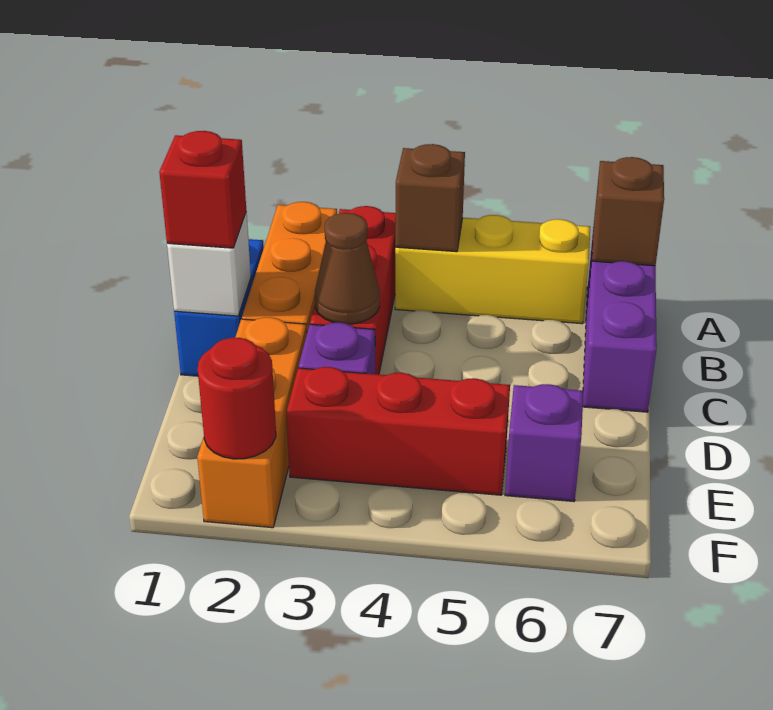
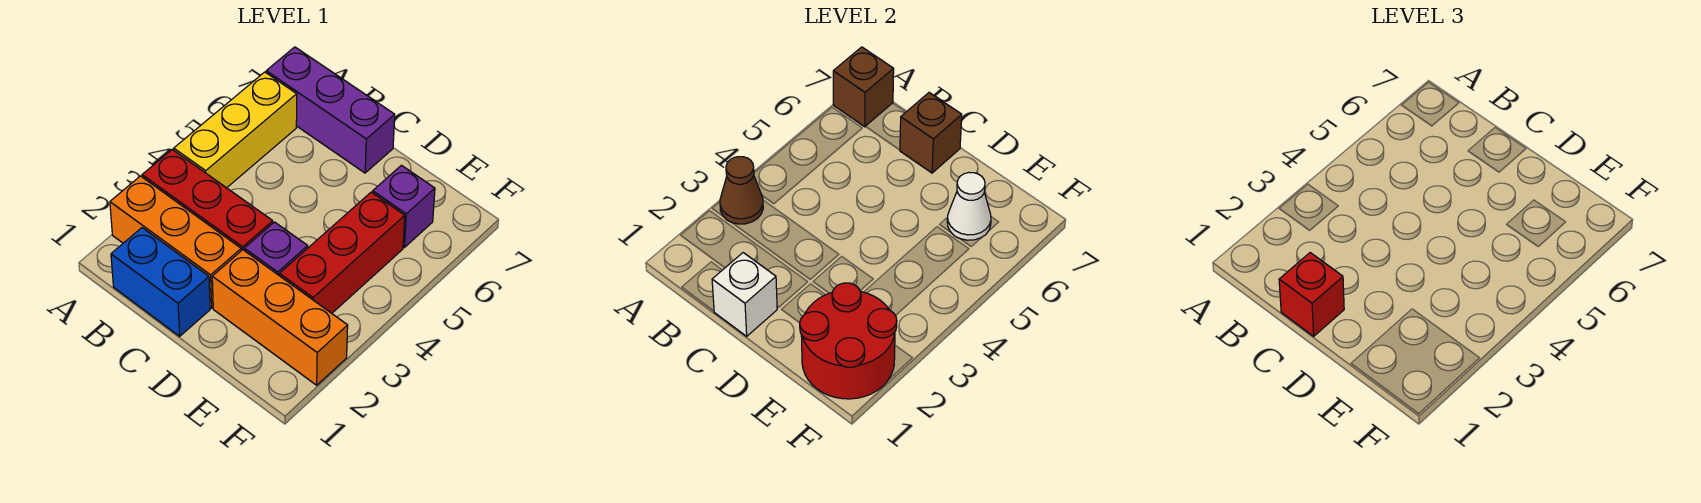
brown brick A4 level 2 -> brown brick C7 level 2
brown cone C3 level 2 -> brown cone A3 level 2
none -> white cone E6 level 2
red round brick F2 level 2 -> red round brick E1:F2 level 2

